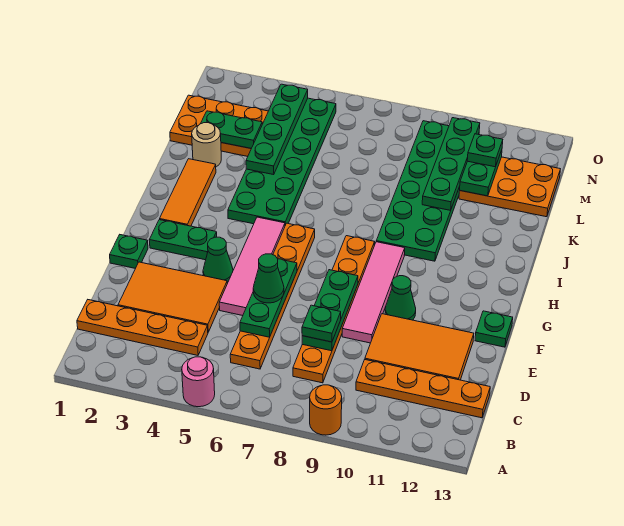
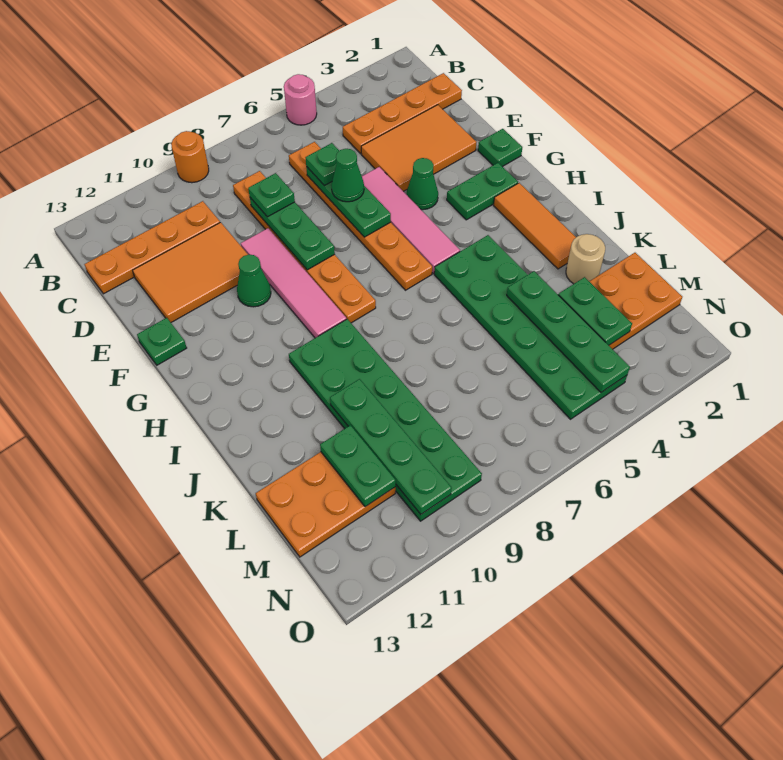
green plate L2:L3 level 2 -> green plate L3:M3 level 2
green plate M11 level 3 -> green plate D6 level 3

